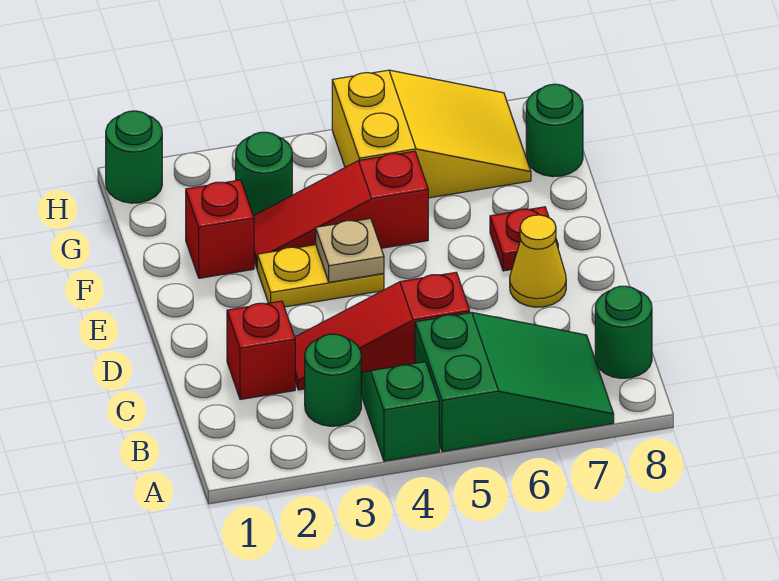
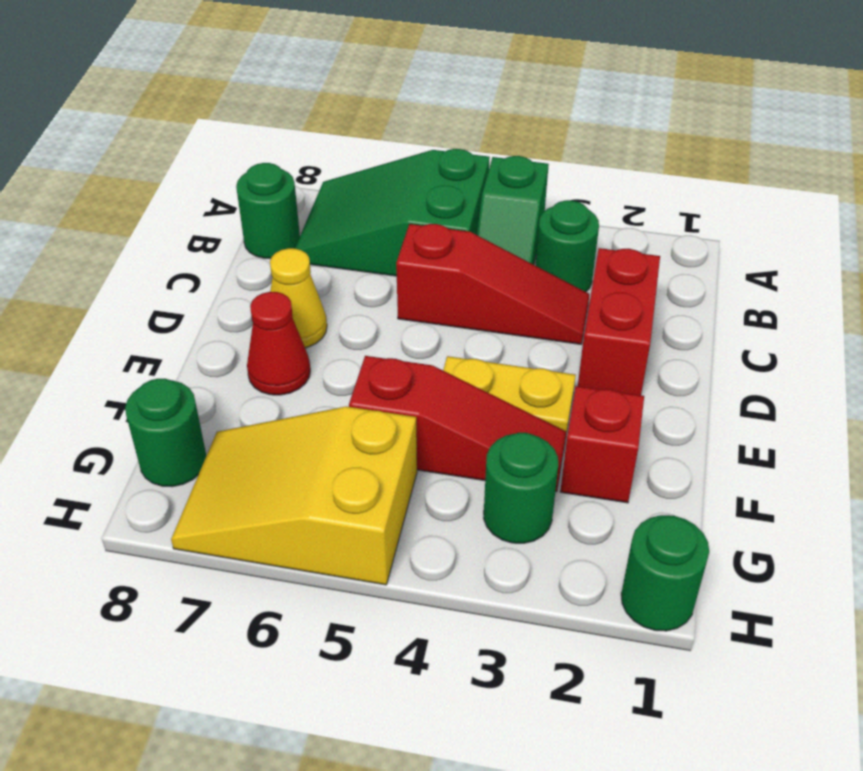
red brick C2 level 1 -> red brick C2:D2 level 1
tan plate E4 level 2 -> none
red plate E7 level 1 -> red cone E7 level 1

